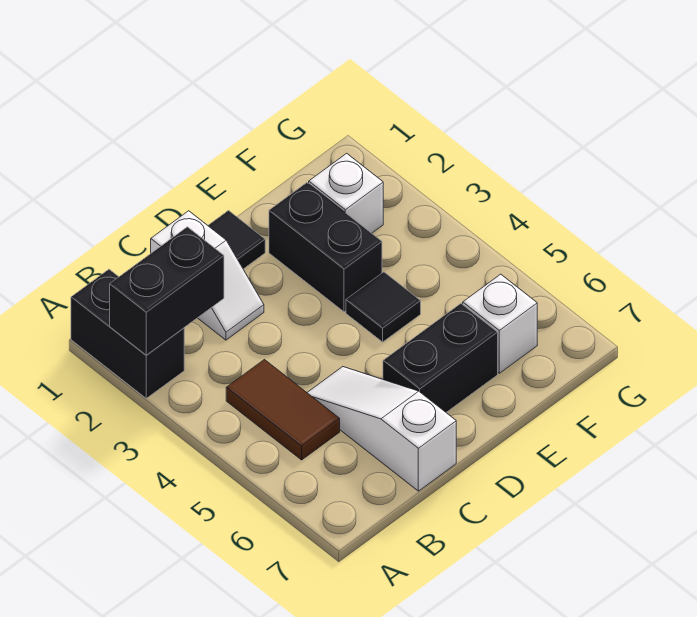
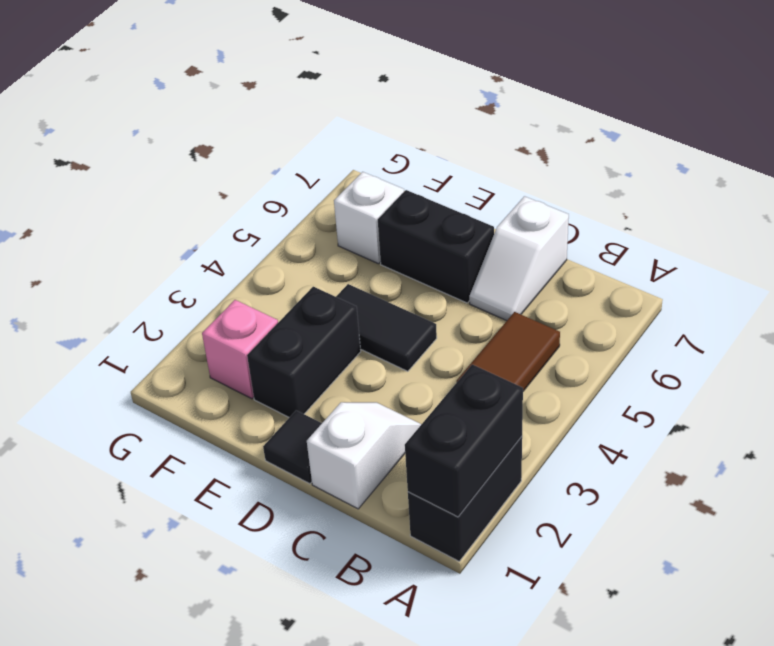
black brick A2:B2 level 2 -> black brick A1:A2 level 2
white slope C5:C7 level 1 top 7 -> white slope C6:C7 level 1 top 7
black tile E4 level 1 -> black tile D4:E4 level 1
white brick F2 level 1 -> pink brick F2 level 1

